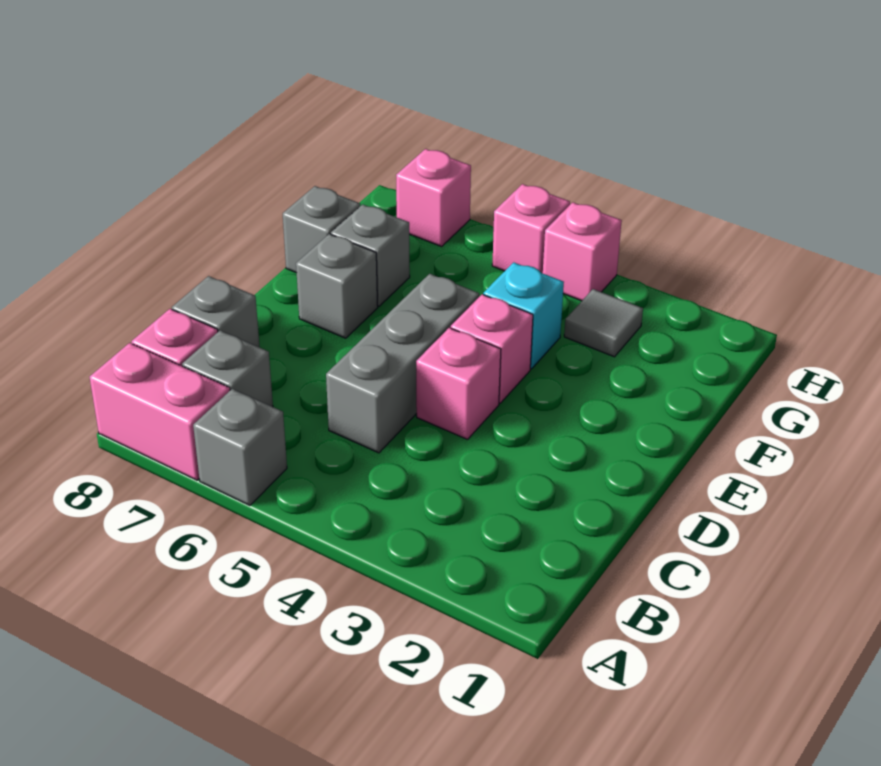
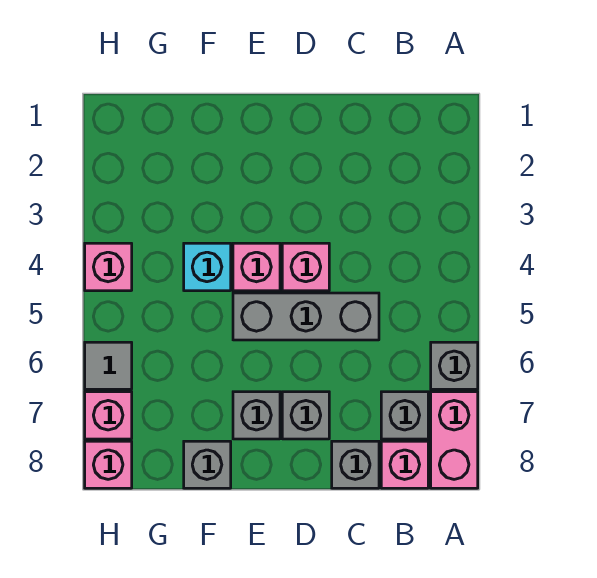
grey brick F7 level 1 -> grey brick D7 level 1
grey tile G3 level 1 -> grey tile H6 level 1
pink brick H5 level 1 -> pink brick H8 level 1

